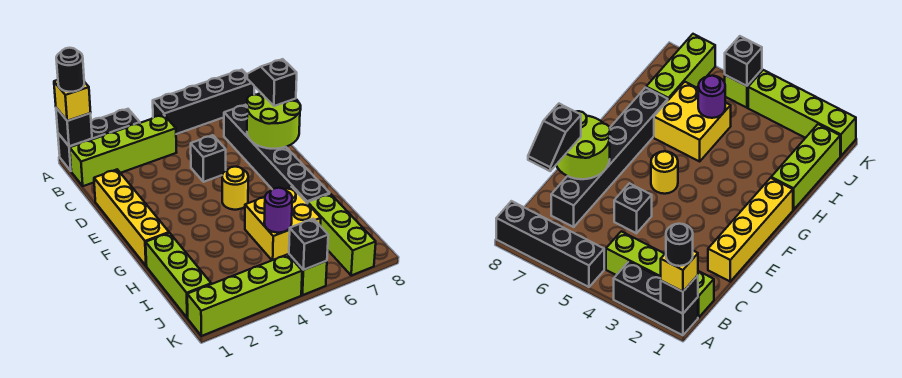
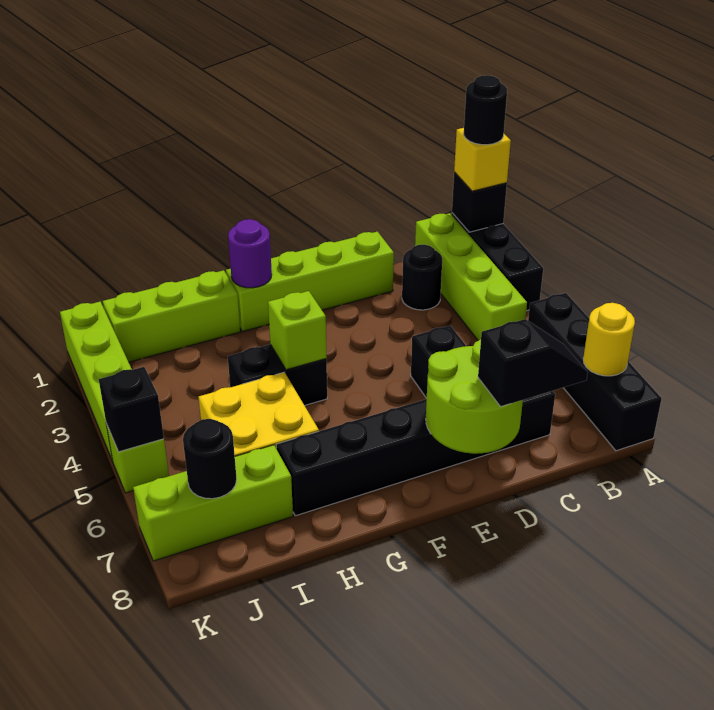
none -> black round brick C2 level 1
yellow brick D1:G1 level 1 -> lime brick D1:G1 level 1
yellow round brick F5 level 1 -> yellow round brick A7 level 2
none -> black brick G4:H4 level 1
none -> lime brick G4 level 2
purple round brick I5 level 2 -> purple round brick G1 level 2
none -> black round brick J7 level 2

